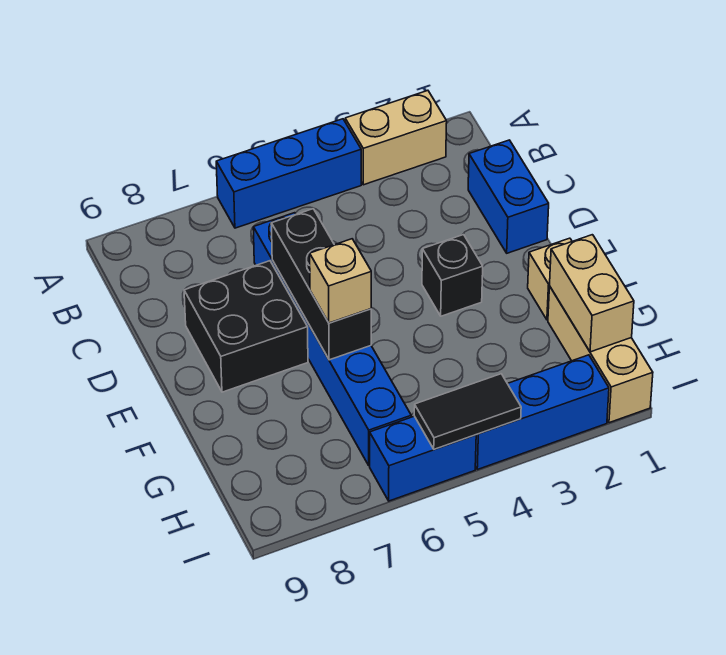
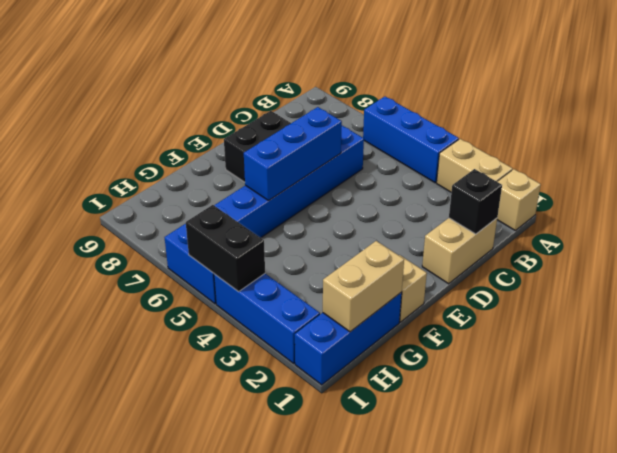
blue brick C1:D1 level 1 -> tan brick C1:D1 level 1
black brick D6:F6 level 2 -> blue brick D6:F6 level 2
black brick E3 level 1 -> black brick C1 level 2
tan brick F6 level 3 -> tan brick A1 level 1
tan brick G1:I1 level 1 -> blue brick G1:I1 level 1
black tile I4:I5 level 2 -> black brick I4:I5 level 2

